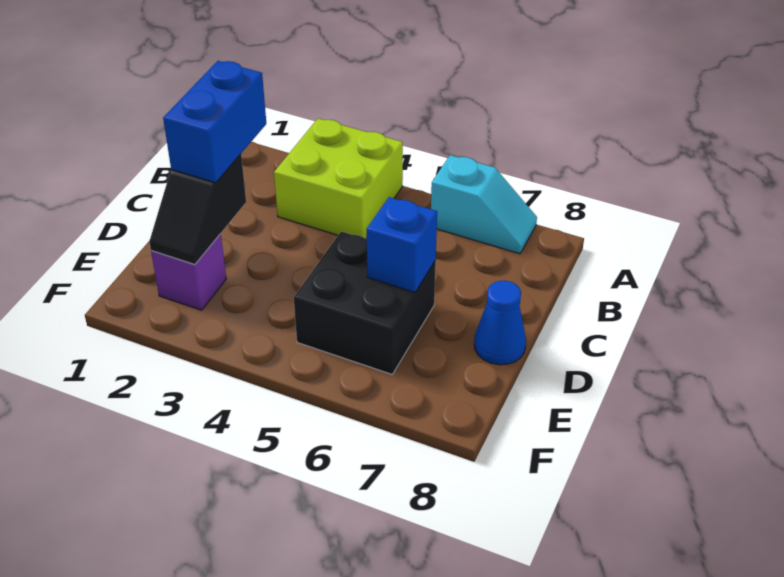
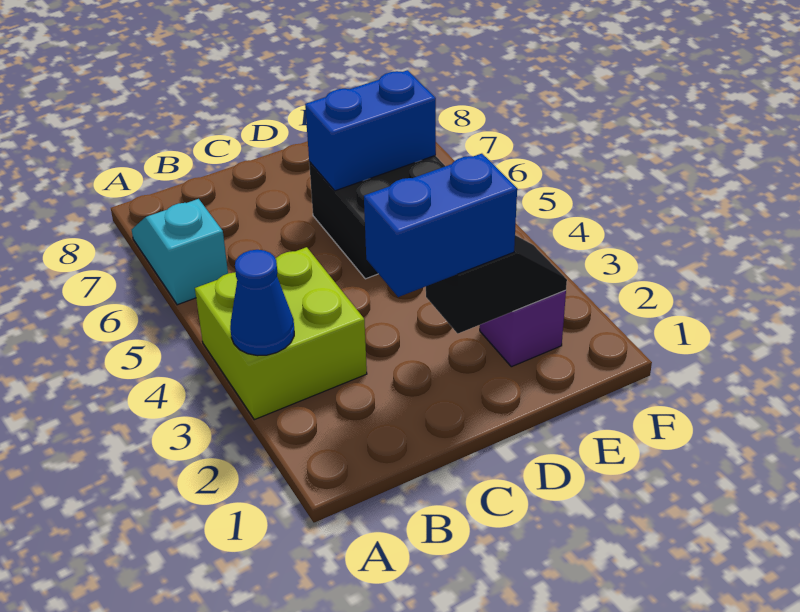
blue brick D6 level 2 -> blue brick D6:E6 level 2
blue cone D8 level 1 -> blue cone A3 level 2

